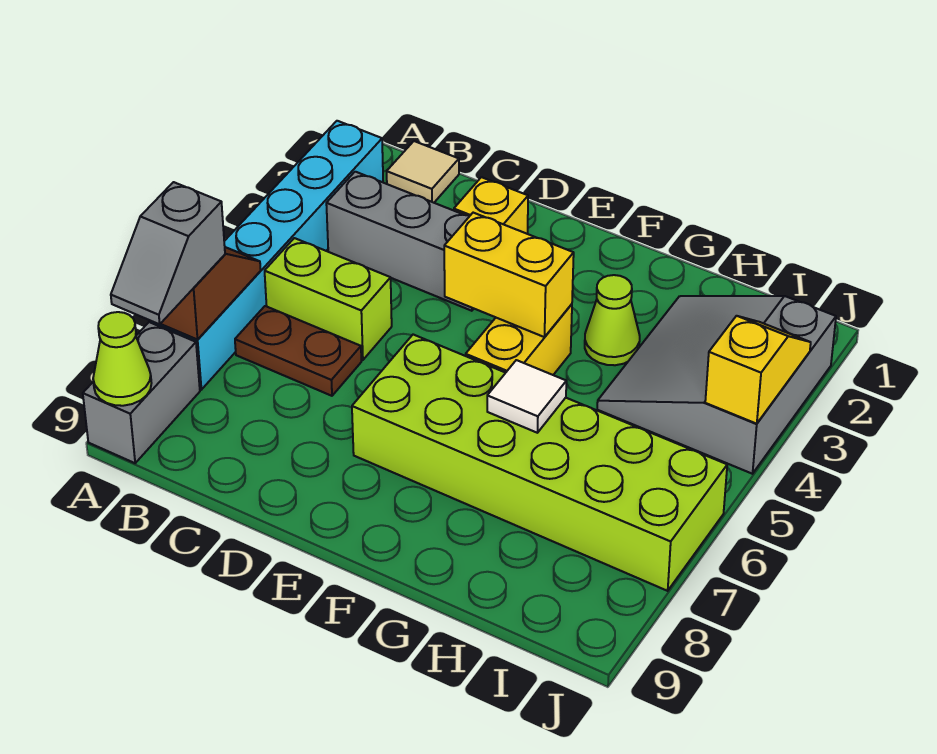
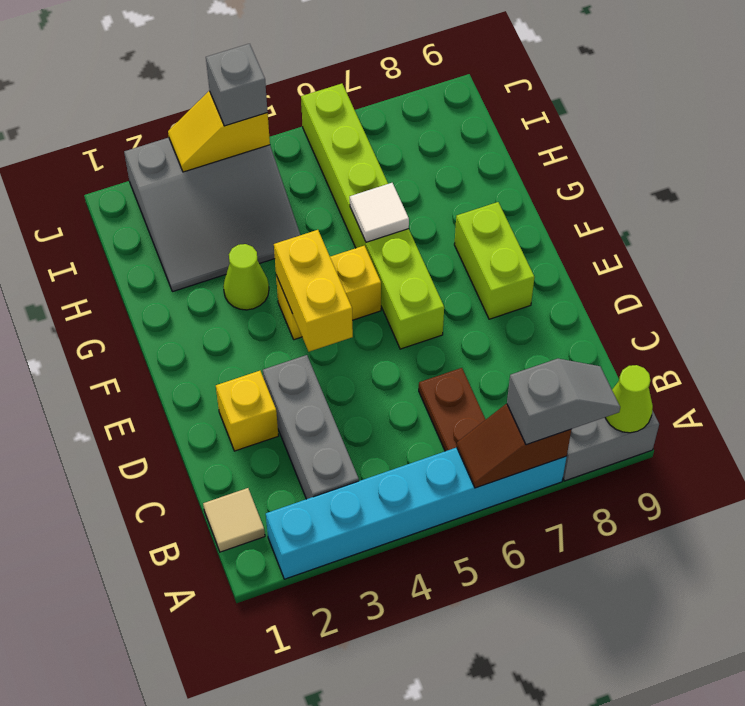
lime brick B5:C5 level 1 -> lime brick E8:F8 level 1
lime brick E6:J7 level 1 -> lime brick E6:J6 level 1
none -> grey brick J4 level 3

